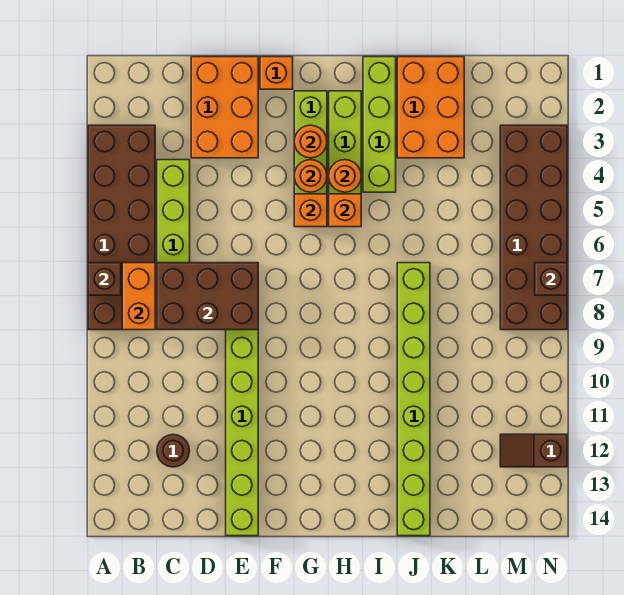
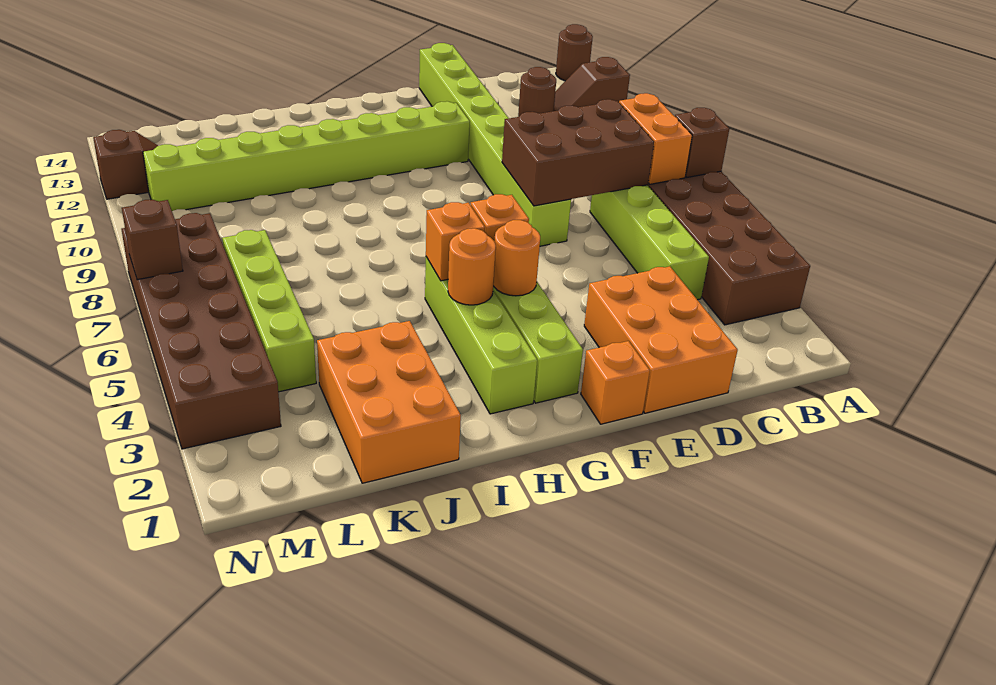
none -> brown slope A12:B12 level 1 top A
none -> brown round brick A14 level 1
orange round brick G3 level 2 -> none
lime brick I1:I4 level 1 -> lime brick L4:L7 level 1
lime brick J7:J14 level 1 -> lime brick F11:M11 level 1

